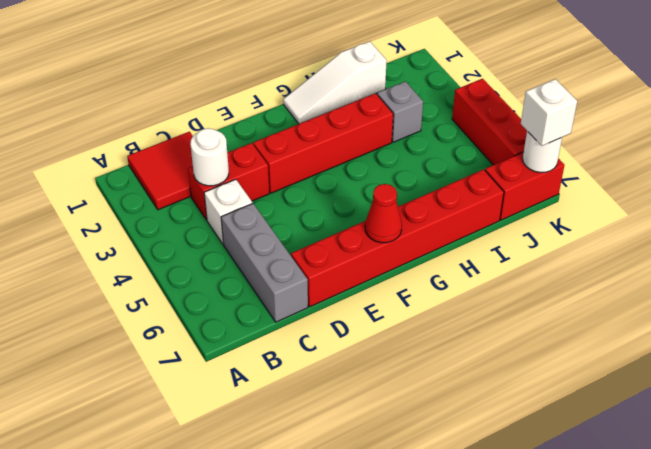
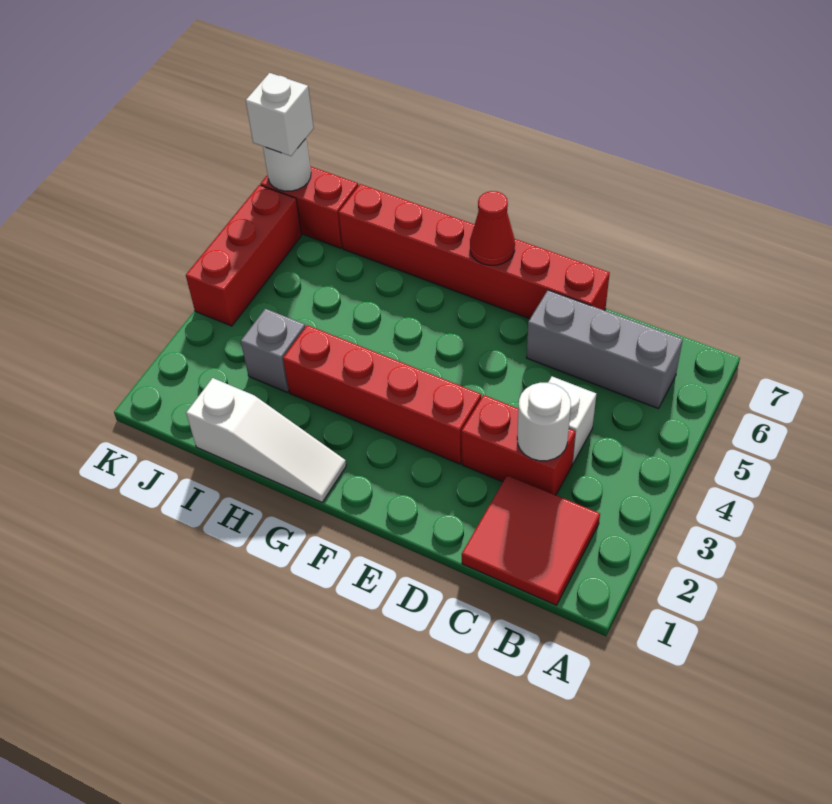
grey brick C5:C7 level 1 -> grey brick B6:D6 level 1

